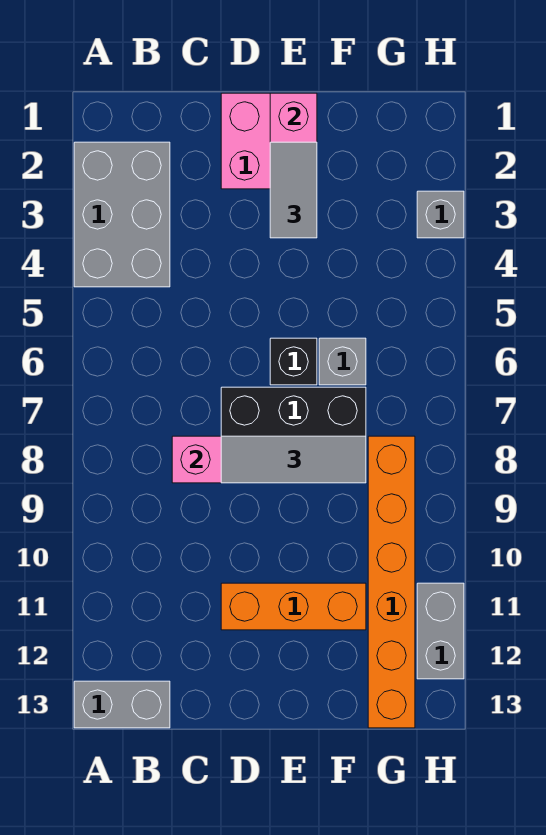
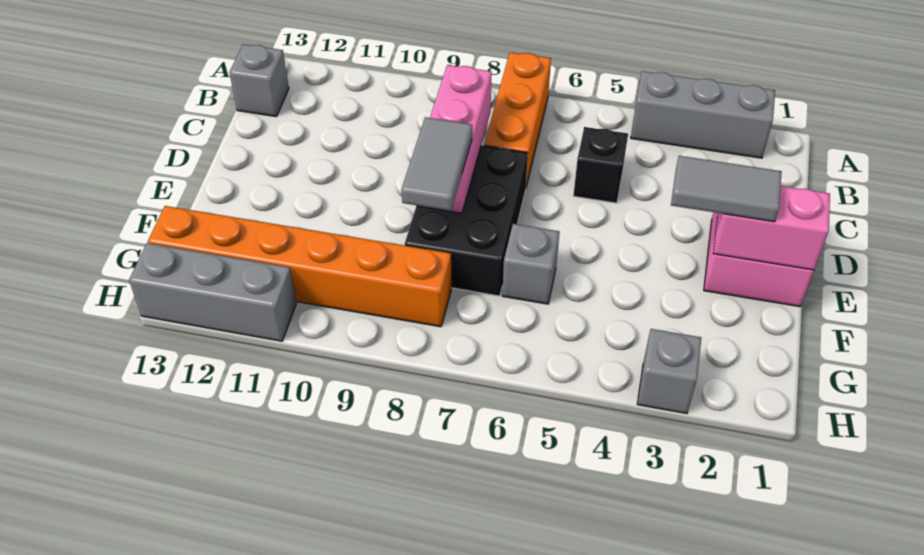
grey brick A2:B4 level 1 -> grey brick A2:A4 level 1
grey brick A13:B13 level 1 -> grey brick B13 level 1
grey tile D8:F8 level 3 -> grey tile E8:F8 level 3
orange brick D11:F11 level 1 -> orange brick A7:C7 level 1
black brick E6 level 1 -> black brick C5 level 1
grey brick H11:H12 level 1 -> grey brick H11:H13 level 1

